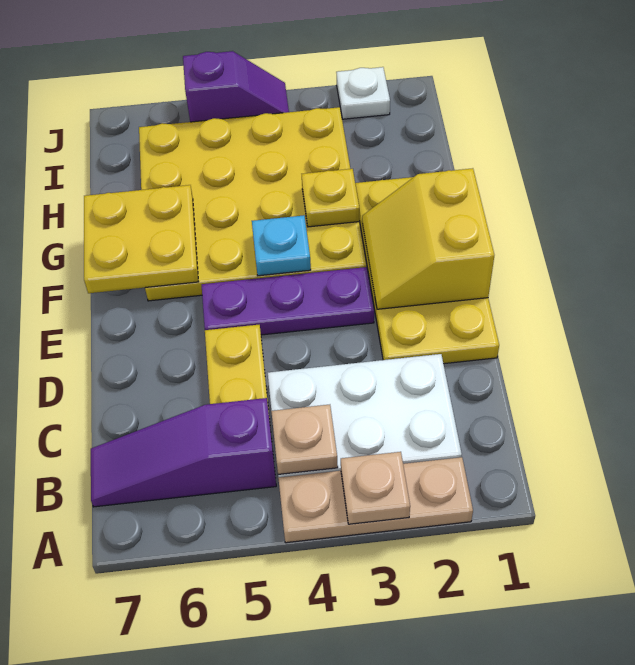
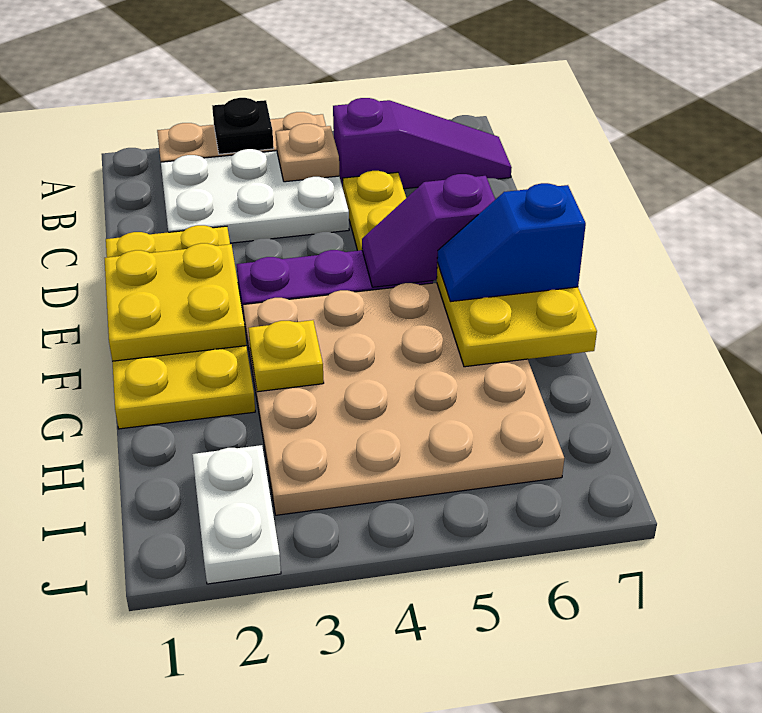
tan plate A3 level 2 -> black plate A3 level 2
yellow slope E1:F2 level 2 top 1 -> yellow plate E1:F2 level 2
yellow plate F3:I6 level 1 -> tan plate F3:I6 level 1
cyan plate F4 level 2 -> none
none -> blue slope F6:F7 level 3 top 7
white plate J2 level 1 -> white plate I2:J2 level 1
purple slope J4:J5 level 1 top 5 -> purple slope E5:E6 level 2 top 6

